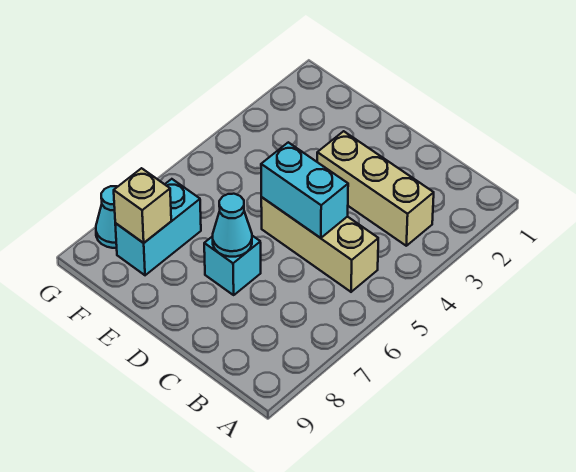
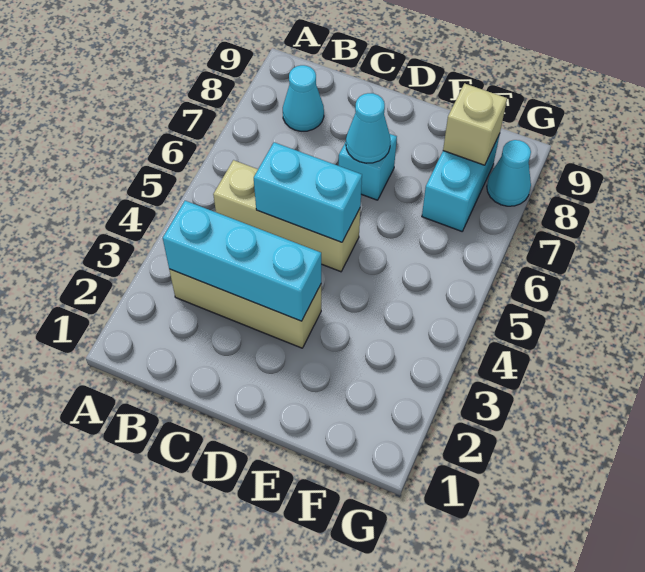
none -> cyan brick B3:D3 level 2
none -> cyan cone B8 level 1

